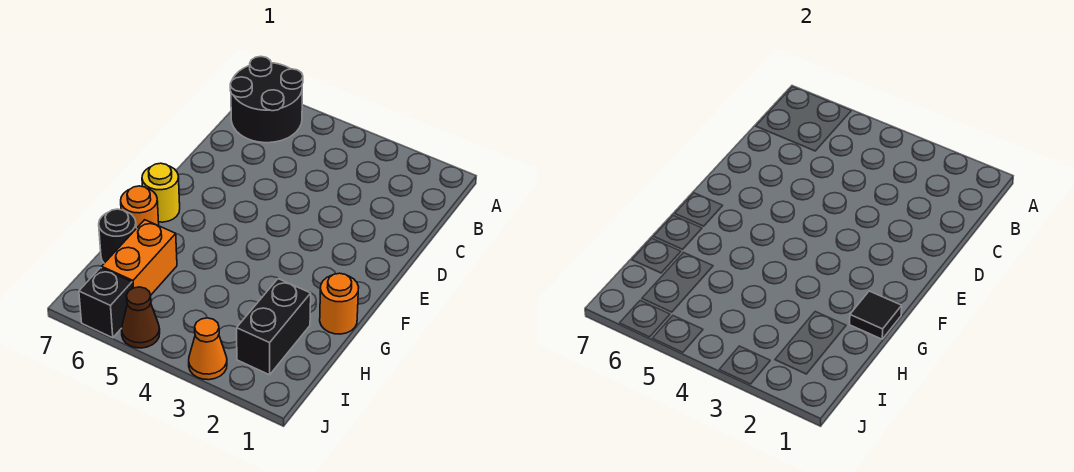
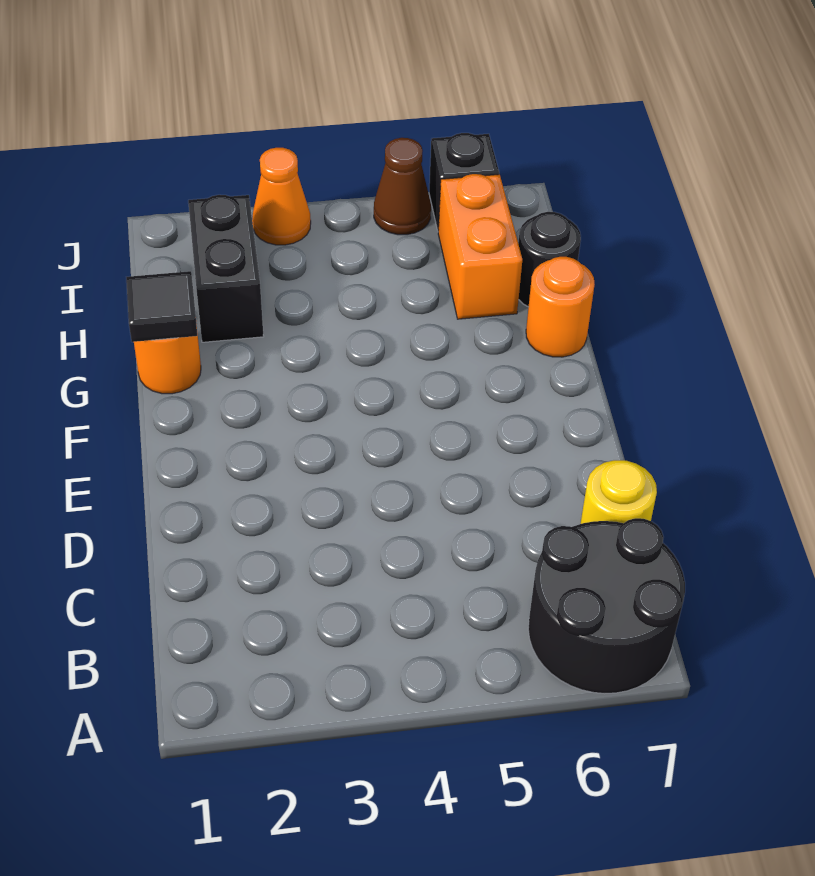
yellow round brick F7 level 1 -> yellow round brick C7 level 1

